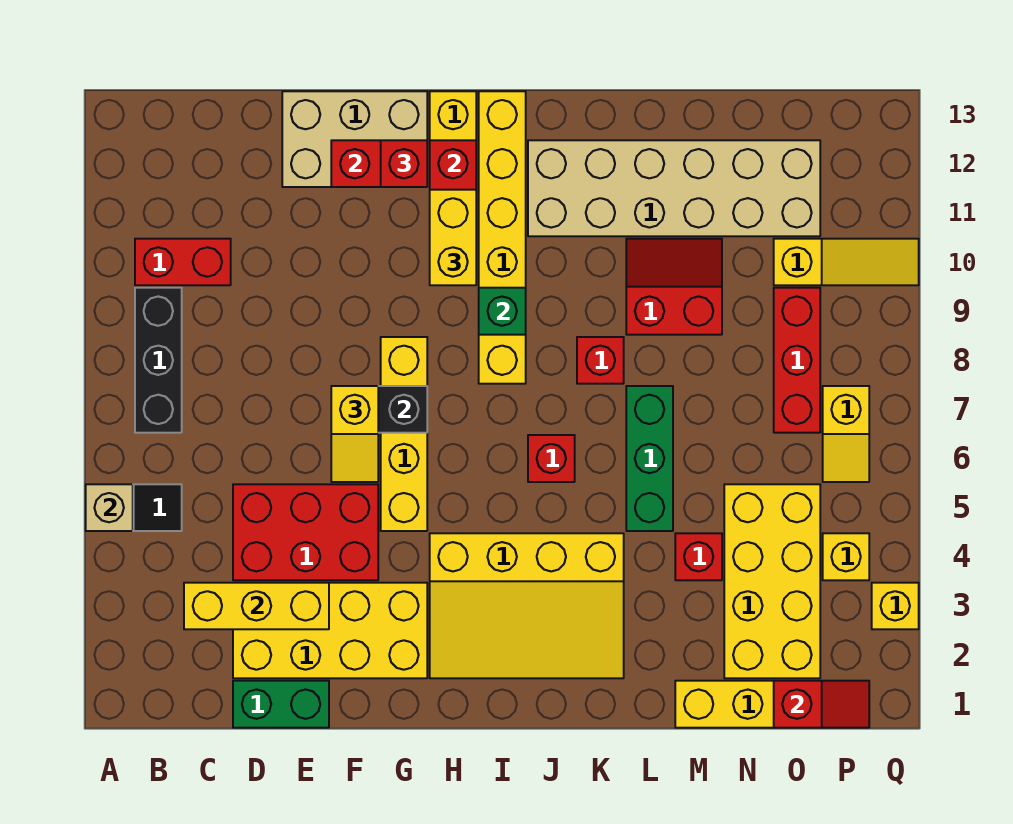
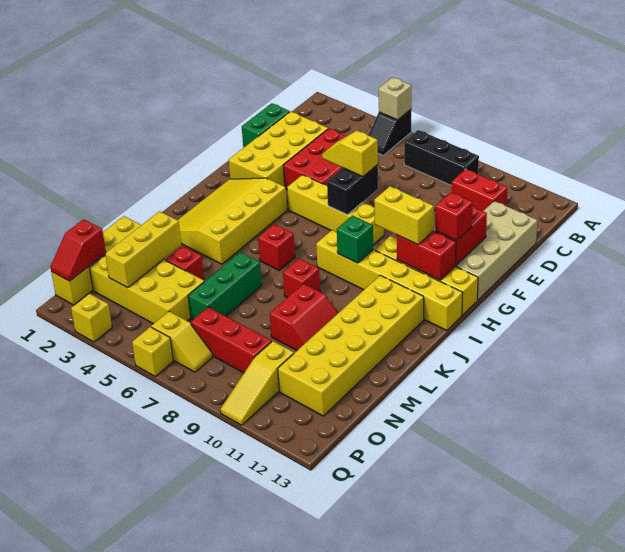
red brick B10:C10 level 1 -> red brick C10:C11 level 1
yellow brick C3:E3 level 2 -> yellow brick M3:O3 level 2
tan brick E12:G13 level 1 -> tan brick D12:G13 level 1
tan brick J11:O12 level 1 -> yellow brick J11:O12 level 1
green brick L5:L7 level 1 -> green brick L6:N6 level 1
yellow brick P4 level 1 -> yellow brick Q6 level 1
yellow slope P6:P7 level 1 top 7 -> yellow slope P6:P7 level 1 top 6

